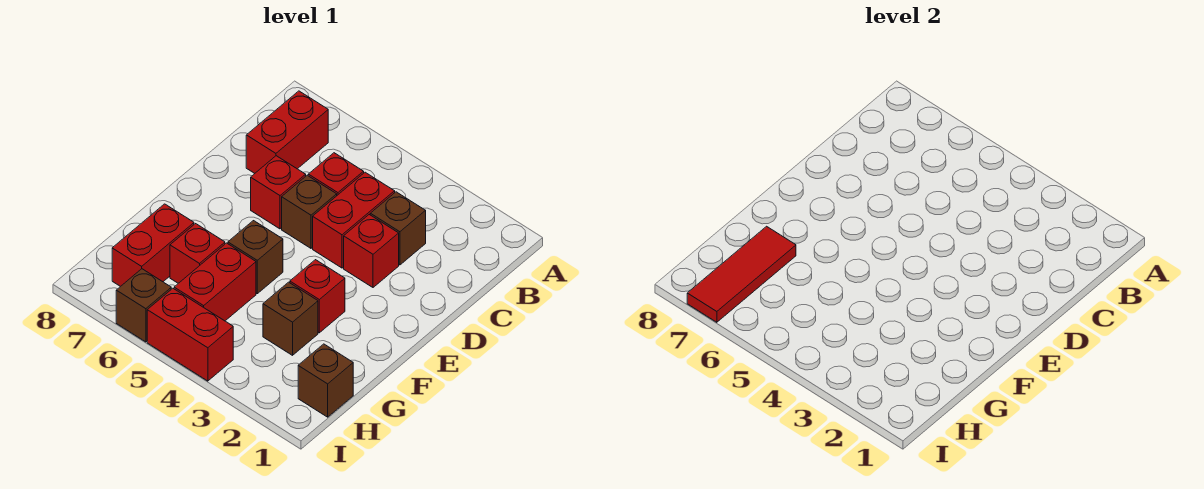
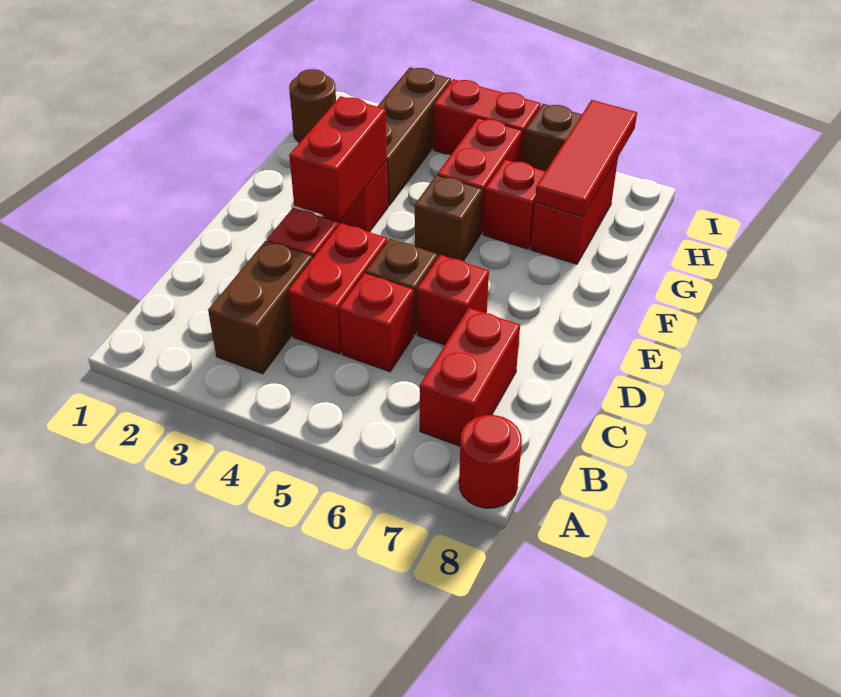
none -> red round brick A8 level 1
brown brick C3 level 1 -> brown brick B3:C3 level 1
none -> red brick E3:F3 level 2
brown brick G3 level 1 -> brown brick G3:I3 level 1
brown brick H1 level 1 -> brown round brick H1 level 1

